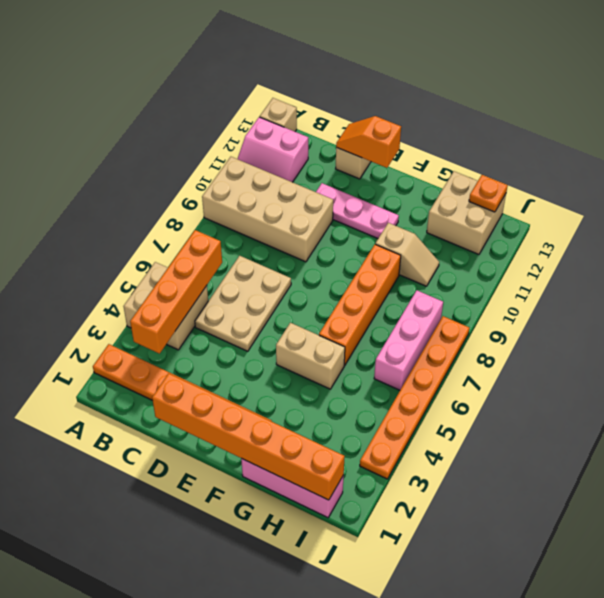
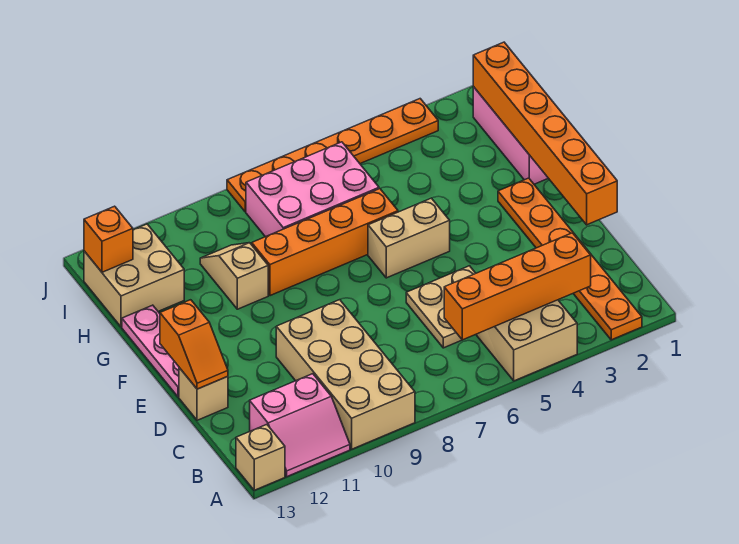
pink slope A11:B12 level 1 top 12 -> pink slope A11:B12 level 1 top B
tan plate C5:D7 level 1 -> tan plate C5:D6 level 1
pink plate D11:F11 level 1 -> pink plate E13:G13 level 1
tan brick F5:G5 level 1 -> tan brick F5:F6 level 1
pink brick I6:I8 level 1 -> pink brick H6:I8 level 1
orange plate I13 level 2 -> orange brick I13 level 2

